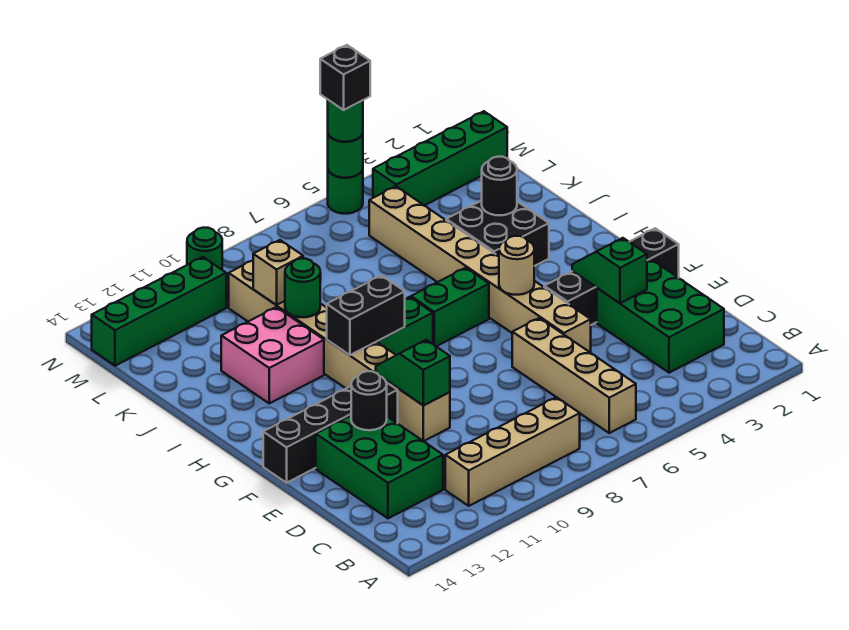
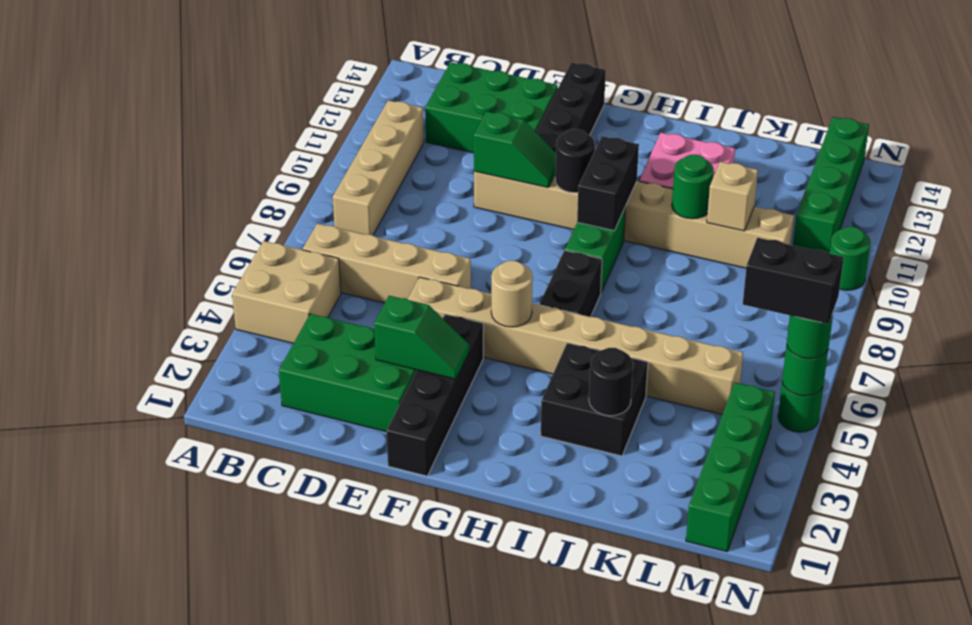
none -> tan brick A4:B5 level 1
black round brick E12 level 2 -> black round brick G10 level 2
green brick H6:H7 level 1 -> black brick H6:H7 level 1
black brick N5 level 4 -> black brick M5:N5 level 4

